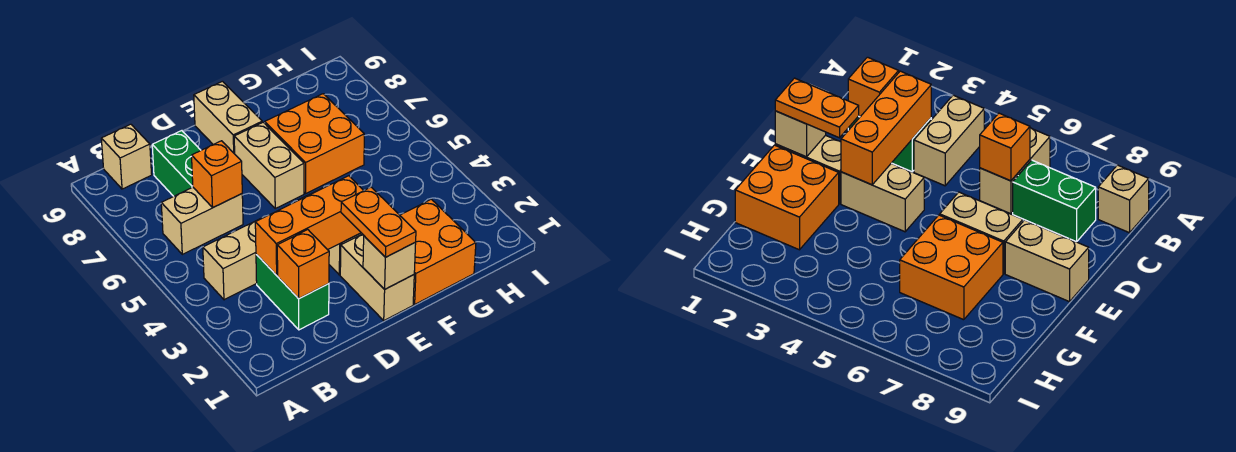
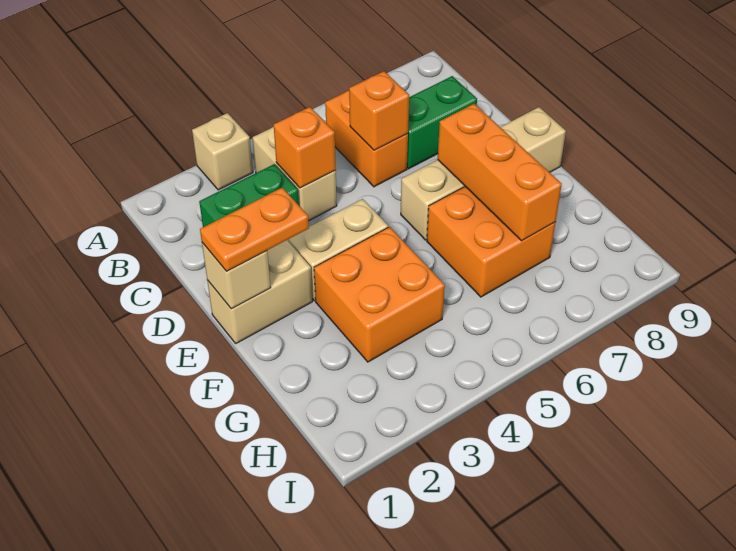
tan brick B6:C6 level 1 -> orange brick B6:C6 level 1
tan brick B9 level 1 -> tan brick A3 level 1
orange brick C2 level 2 -> orange brick C4 level 2
orange brick C3:E3 level 2 -> orange brick E7:G7 level 2
orange brick F1:G2 level 1 -> orange brick F3:G4 level 1

